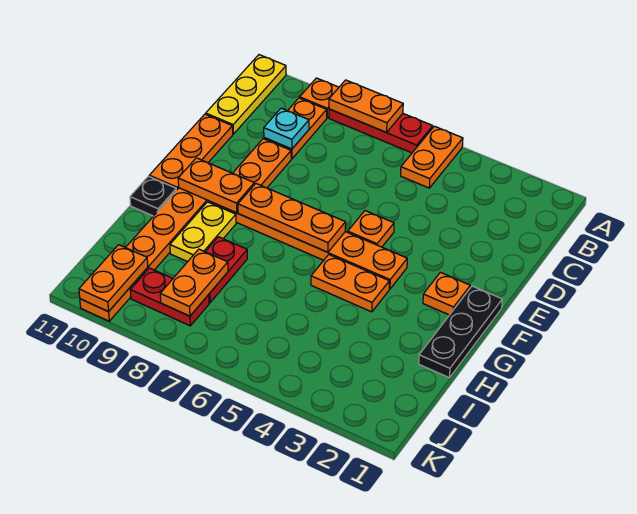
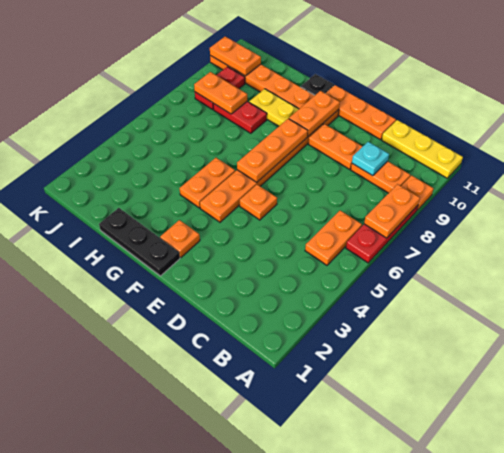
orange plate A5:B5 level 1 -> orange plate B5:B6 level 1

